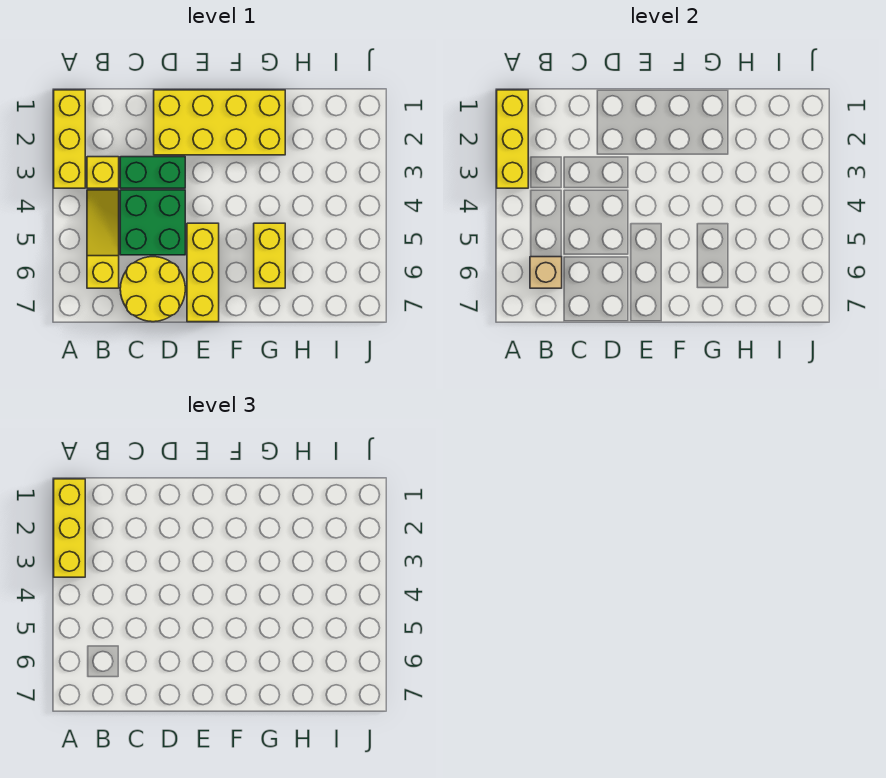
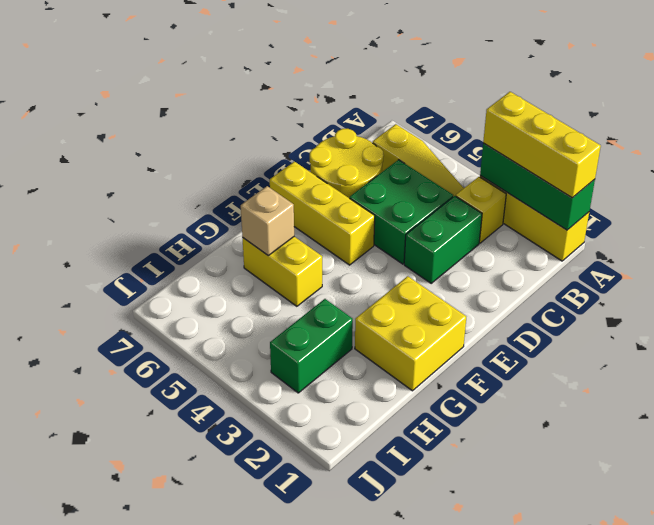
yellow brick A1:A3 level 2 -> green brick A1:A3 level 2
tan brick B6 level 2 -> tan brick G6 level 2
yellow brick D1:G2 level 1 -> yellow brick F1:G2 level 1
none -> green brick H3:I3 level 1

